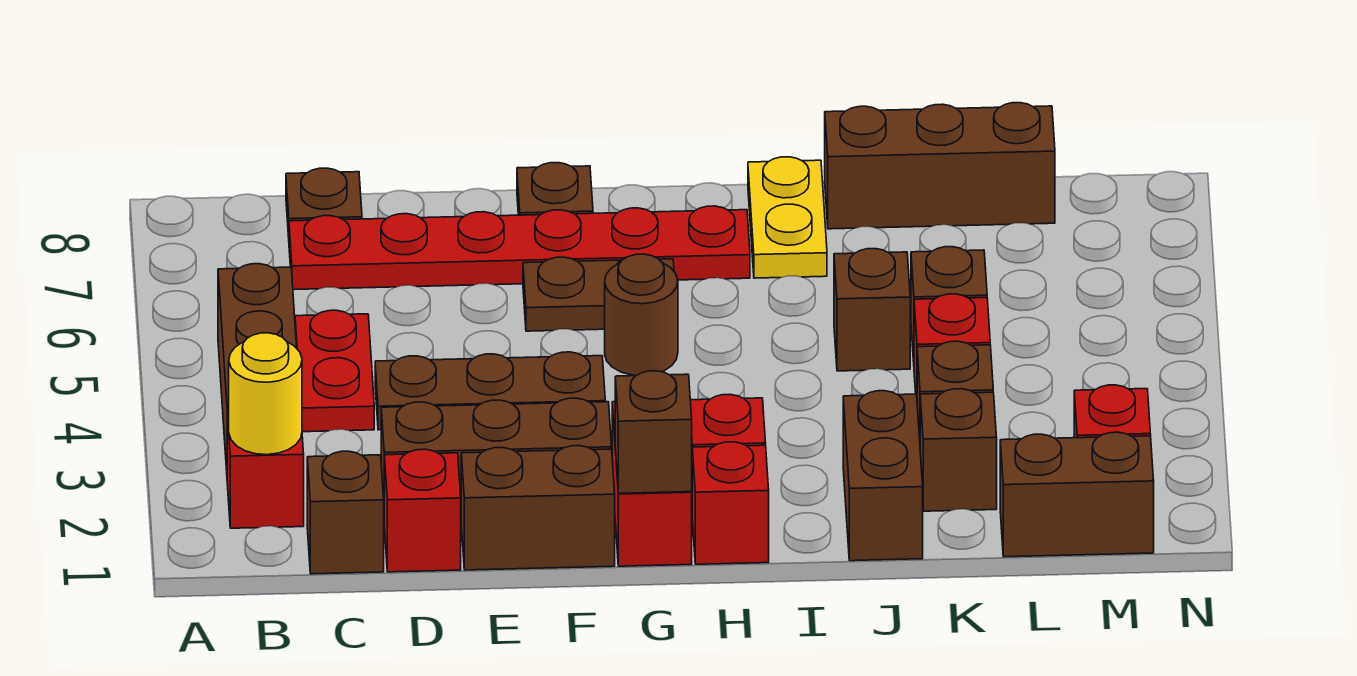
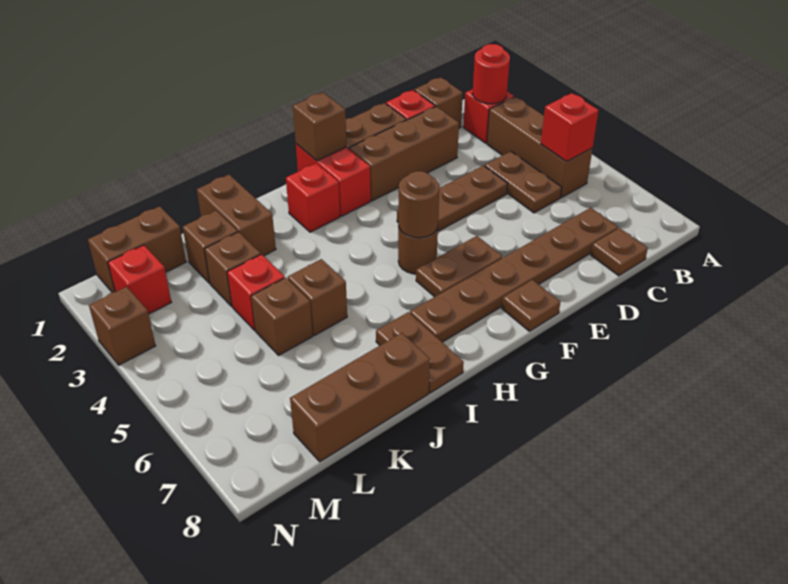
yellow round brick B2 level 2 -> red round brick B2 level 2
red plate C4:C5 level 1 -> brown plate C4:C5 level 1
red plate C7:H7 level 1 -> brown plate C7:H7 level 1
none -> brown round brick G5 level 2
red brick H1 level 1 -> red brick B5 level 2
yellow plate I7:I8 level 1 -> brown plate I7:I8 level 1
none -> brown brick N3 level 1

